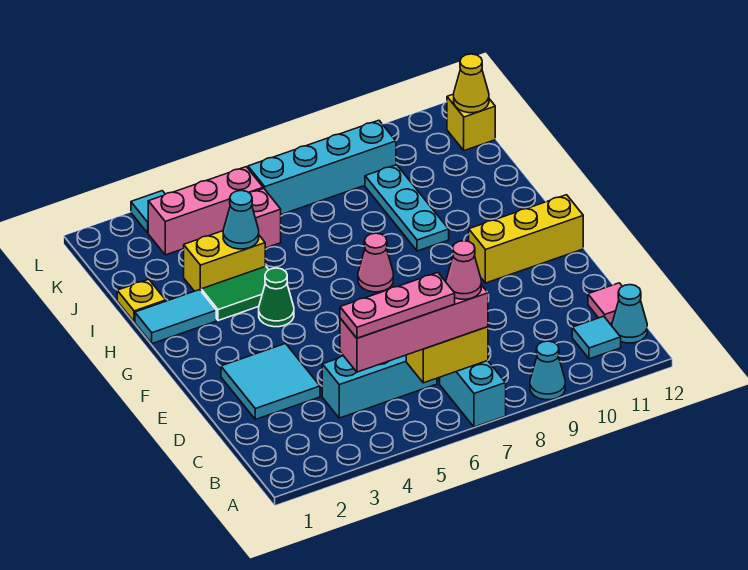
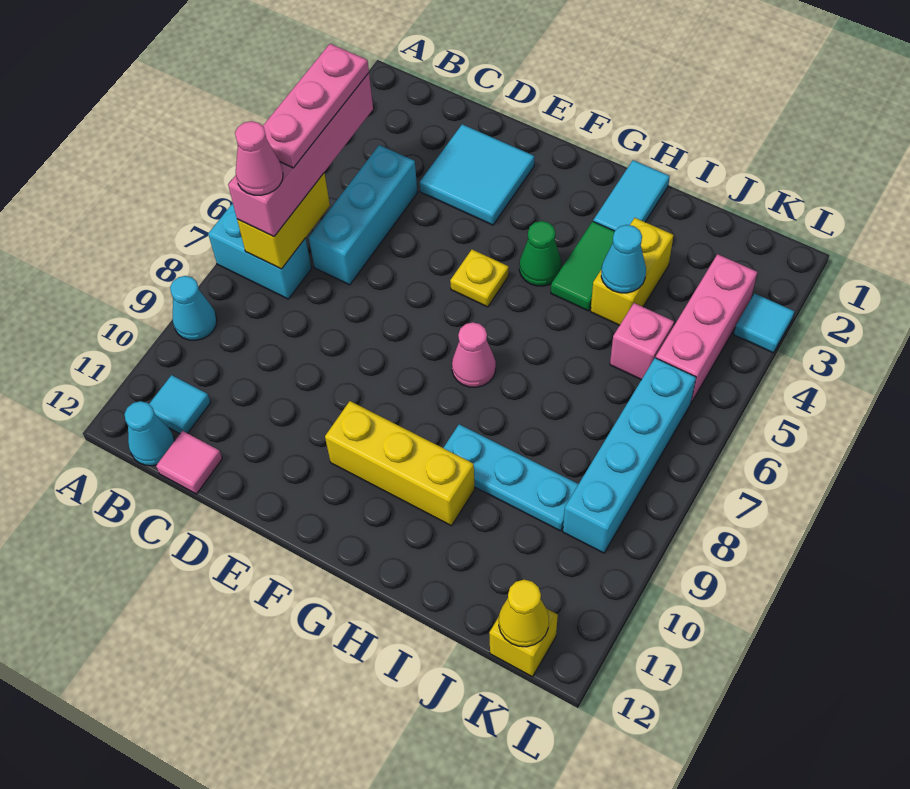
yellow brick F10:F12 level 1 -> yellow brick F10:H10 level 1
yellow plate I1 level 1 -> yellow plate F5 level 1

